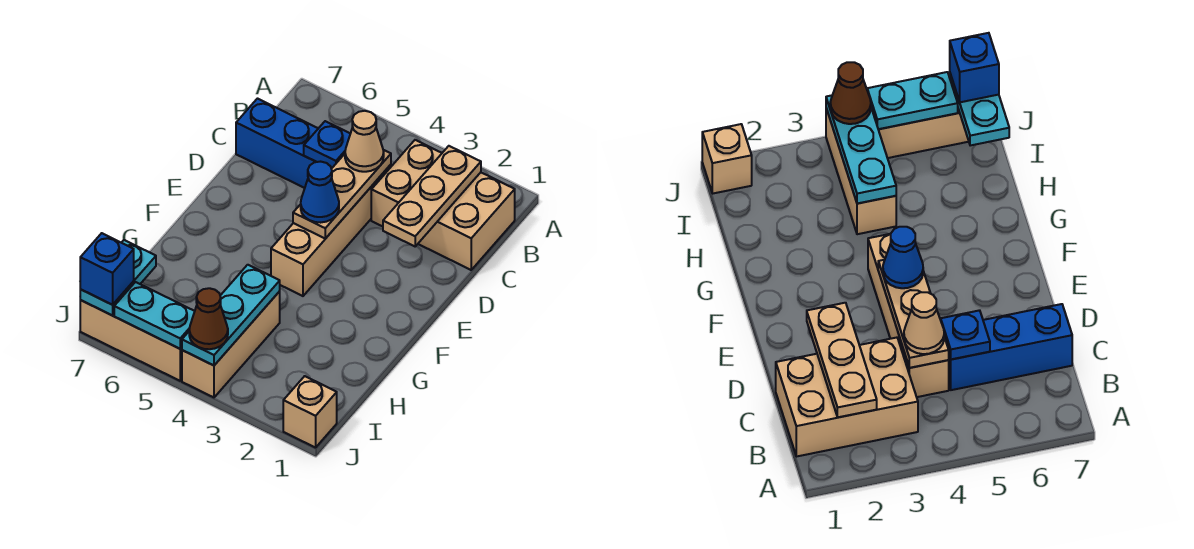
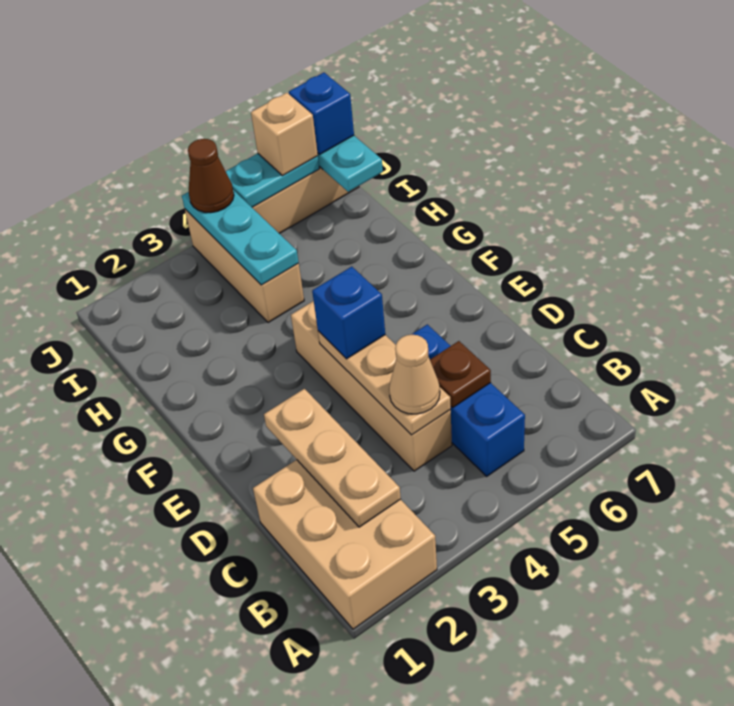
tan brick B1:C3 level 1 -> tan brick A1:C2 level 1
blue brick C5:C7 level 1 -> blue brick B5:D5 level 1
blue plate C5 level 2 -> brown plate C5 level 2
blue cone E4 level 3 -> blue brick E4 level 3
tan brick J1 level 1 -> tan brick J6 level 3

